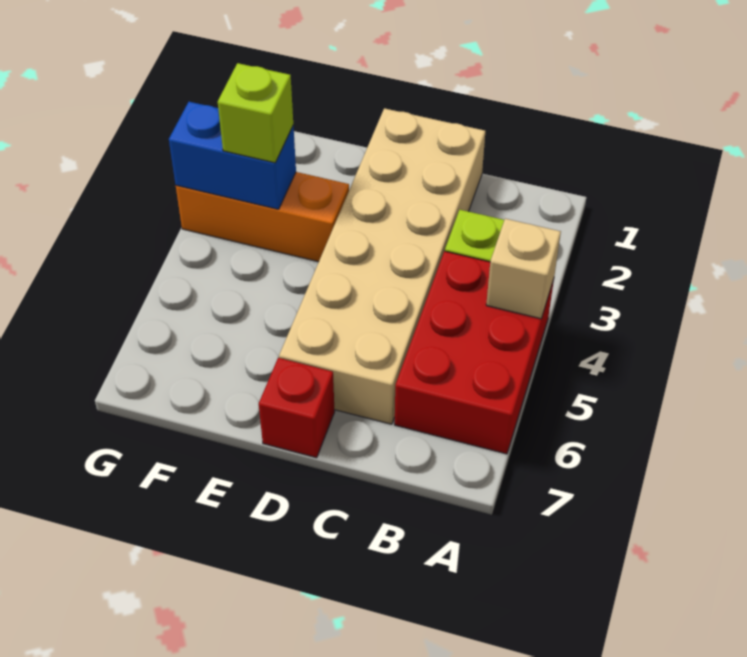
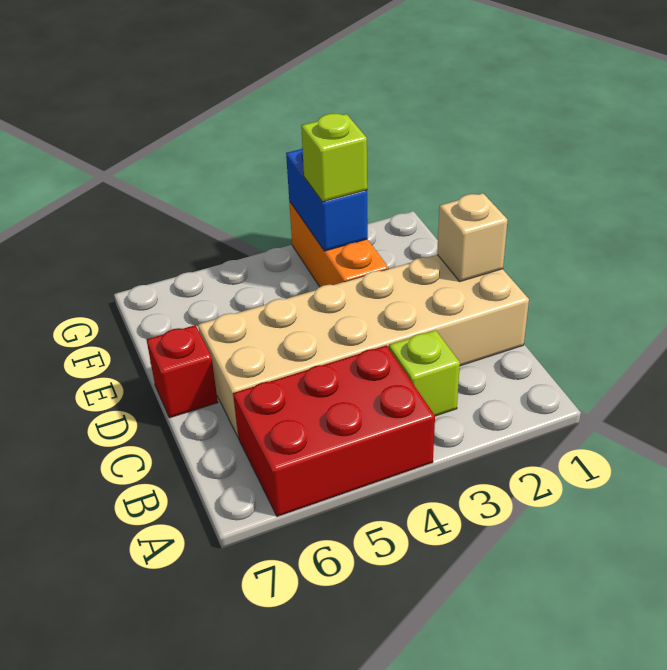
tan brick A4 level 2 -> tan brick D1 level 2

